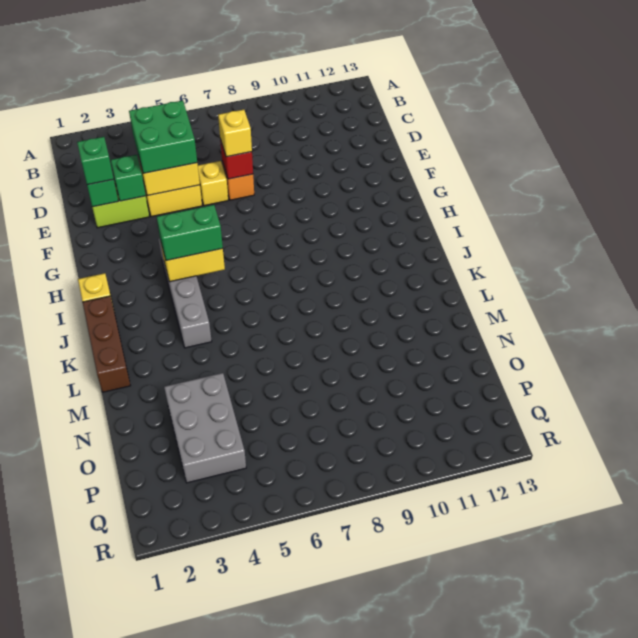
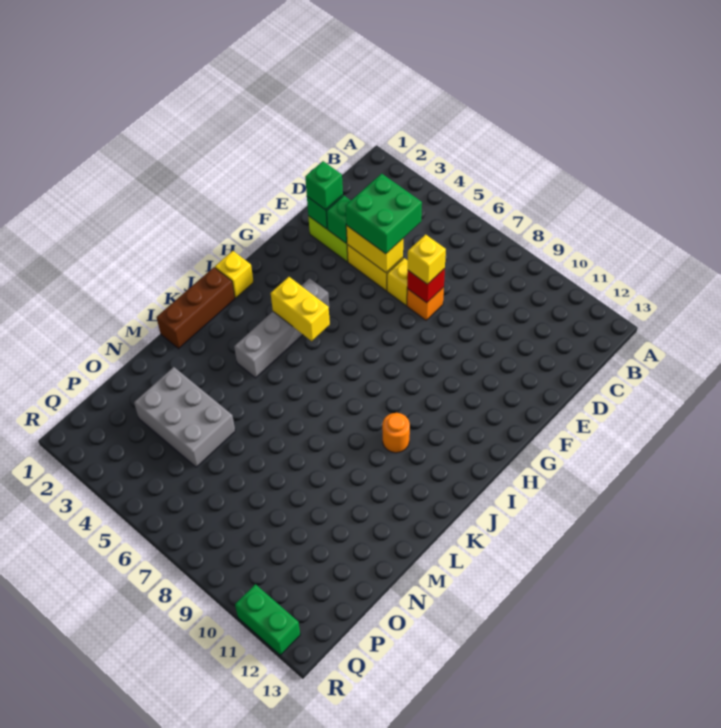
green brick I4:I5 level 3 -> green brick R11:R12 level 1
none -> orange round brick J10 level 1
grey brick N3:P4 level 1 -> grey brick N3:O5 level 1

